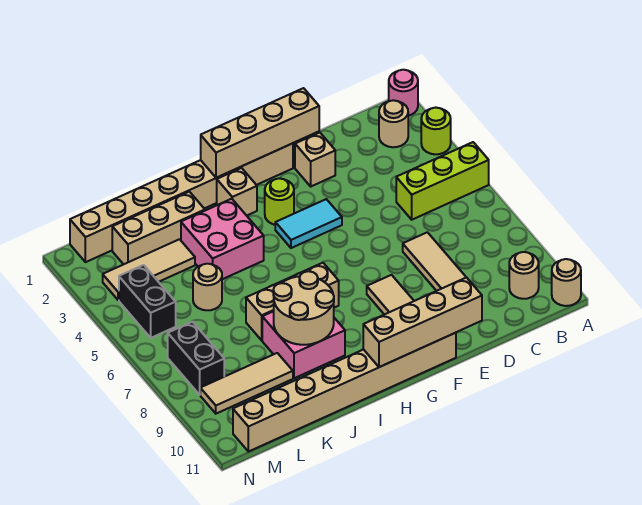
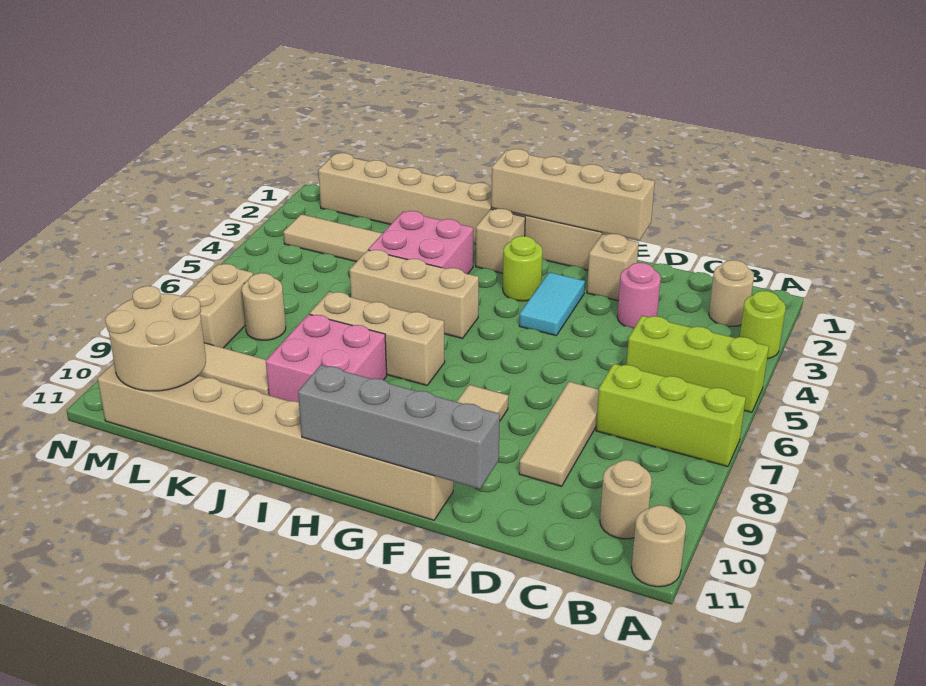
pink round brick A1 level 1 -> pink round brick D3 level 1
none -> lime brick A7:C7 level 1
tan brick E11:H11 level 2 -> grey brick E11:H11 level 2
cyan tile F4:G4 level 1 -> cyan tile F3:F4 level 1
tan round brick I8:J9 level 2 -> tan round brick L10:M11 level 2
tan brick J2:L2 level 1 -> tan brick H5:J5 level 1
tan round brick K5 level 1 -> tan round brick L7 level 1
black brick M4:M5 level 1 -> none
black brick M7:M8 level 1 -> tan brick M7:M8 level 1

